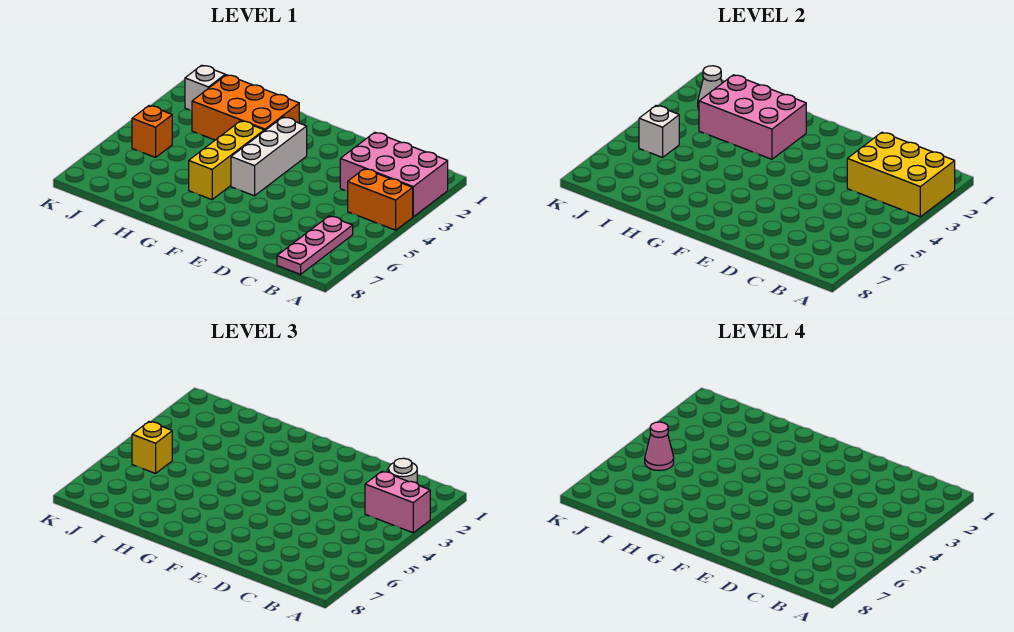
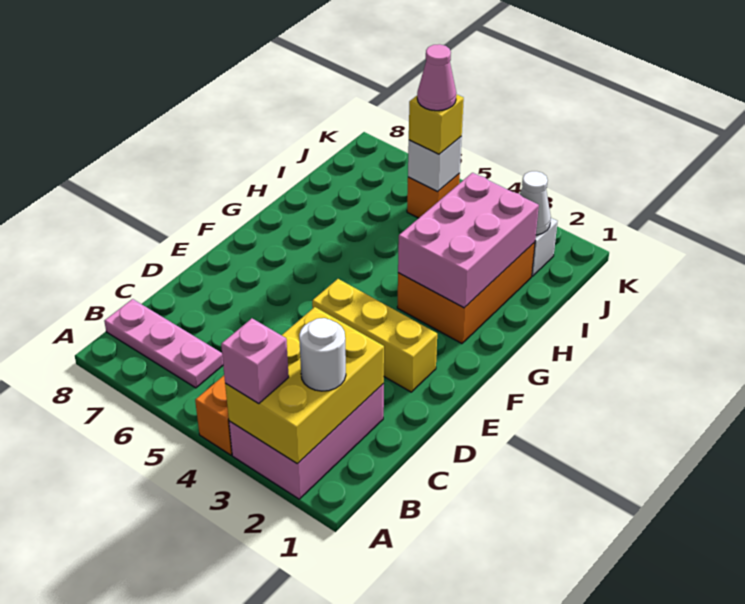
pink brick A3:B3 level 3 -> pink brick A3 level 3
white brick F3:F5 level 1 -> none
yellow brick G4:G6 level 1 -> yellow brick E2:E4 level 1

